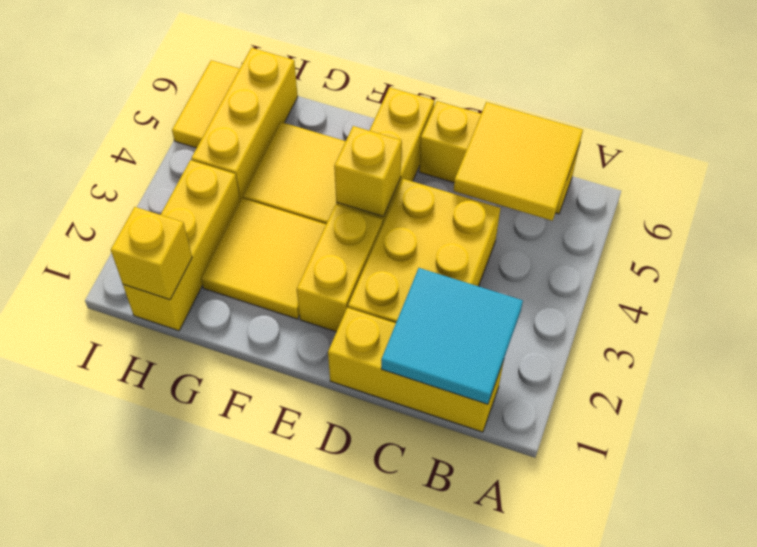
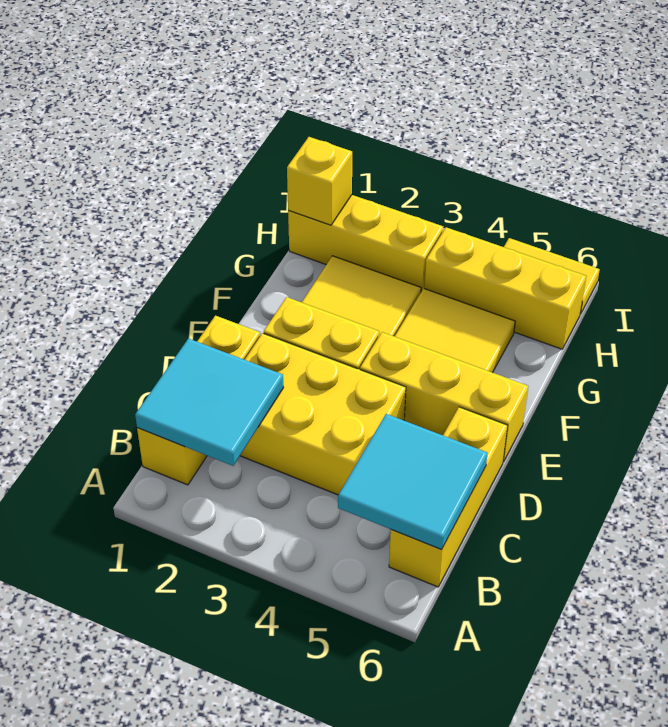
yellow tile B5:C6 level 2 -> cyan tile B5:C6 level 2
yellow brick E4 level 2 -> none

